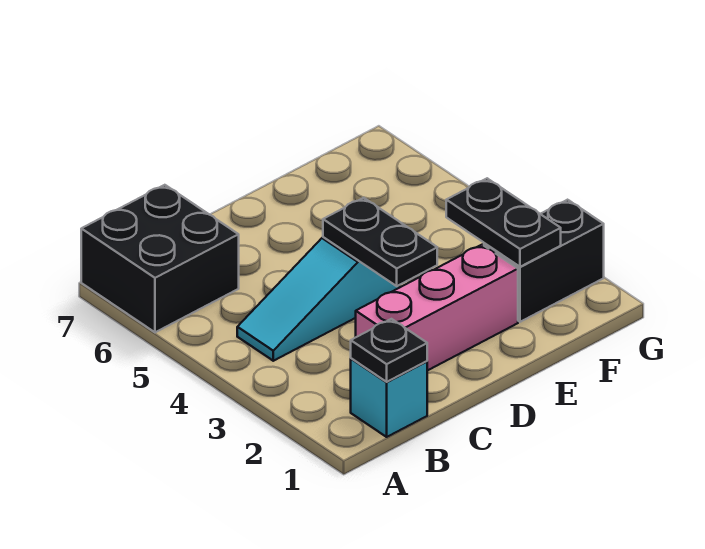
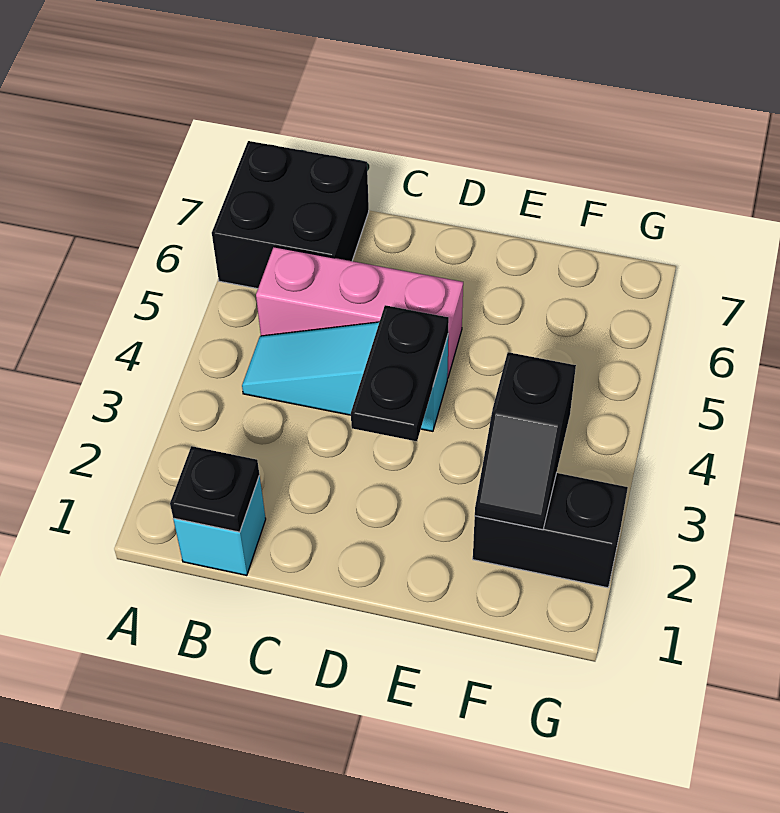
pink brick C2:E2 level 1 -> pink brick B5:D5 level 1
black plate F2:F3 level 2 -> black slope F2:F3 level 2 top 3

